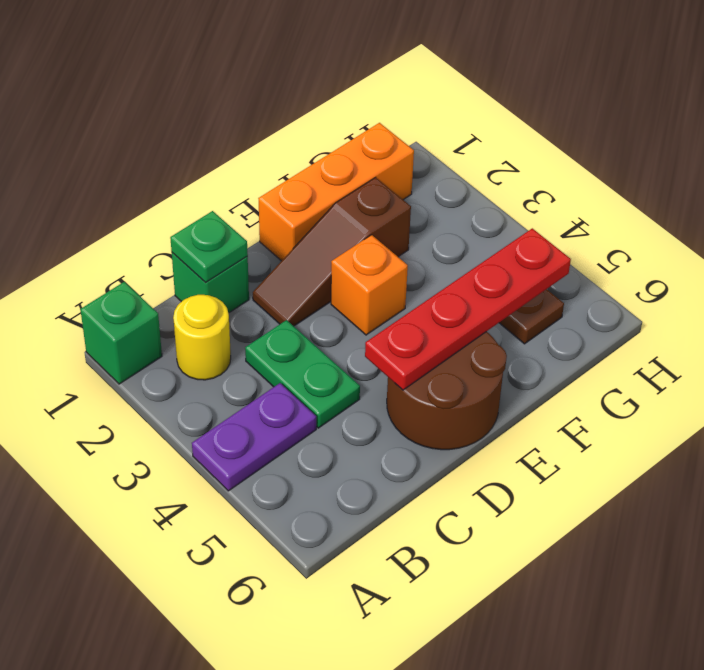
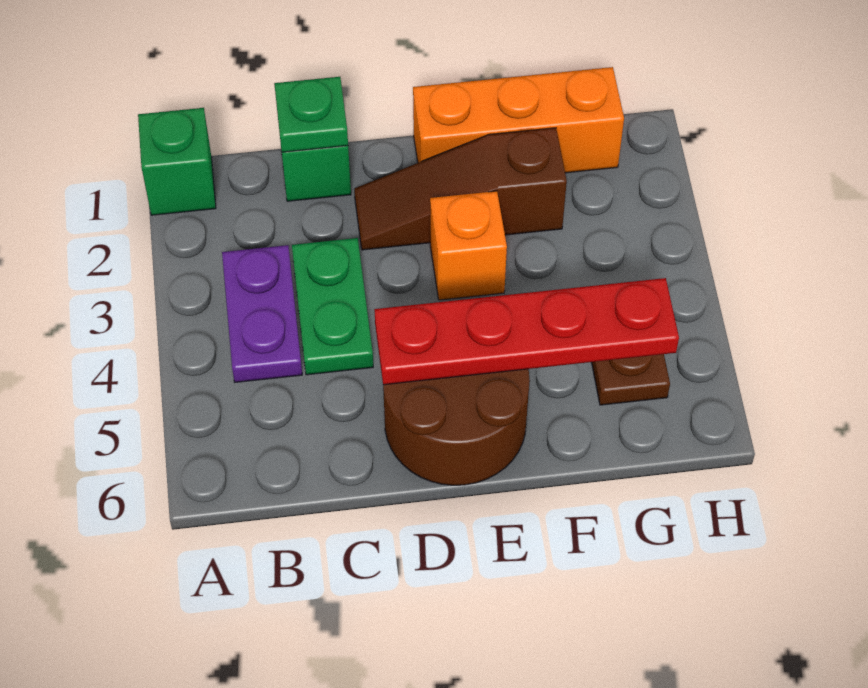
purple plate A4:B4 level 1 -> purple plate B3:B4 level 1
yellow round brick B2 level 1 -> none

